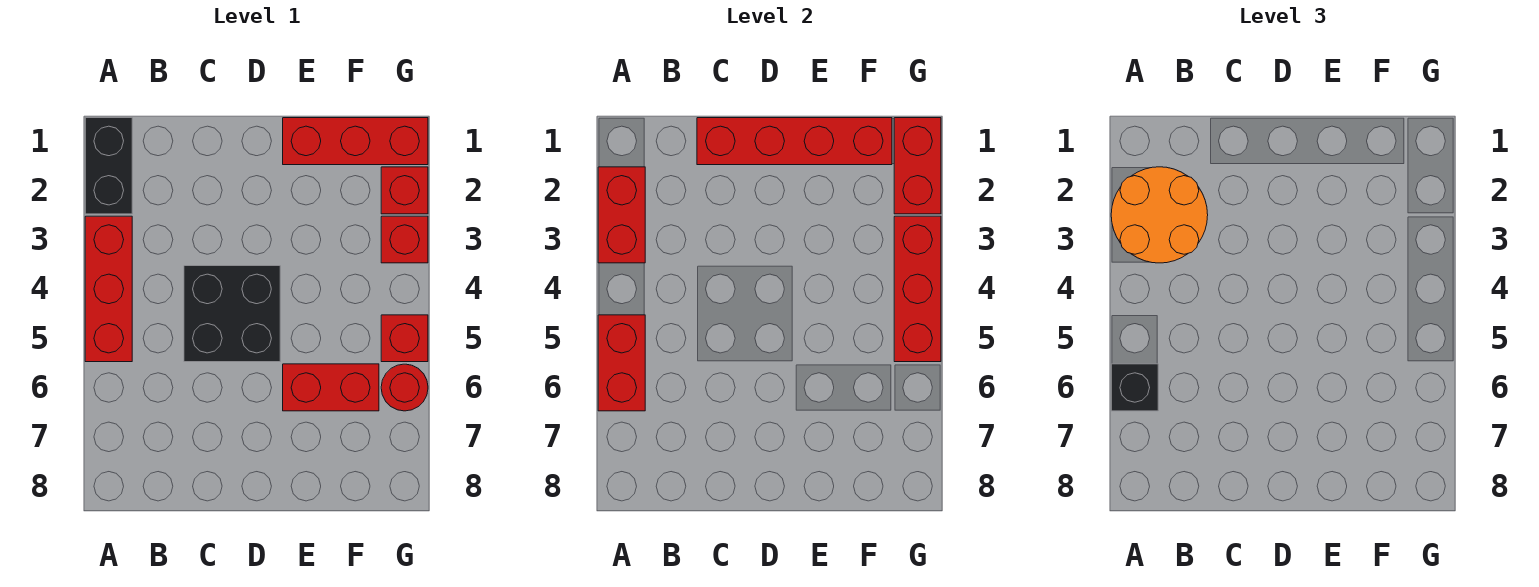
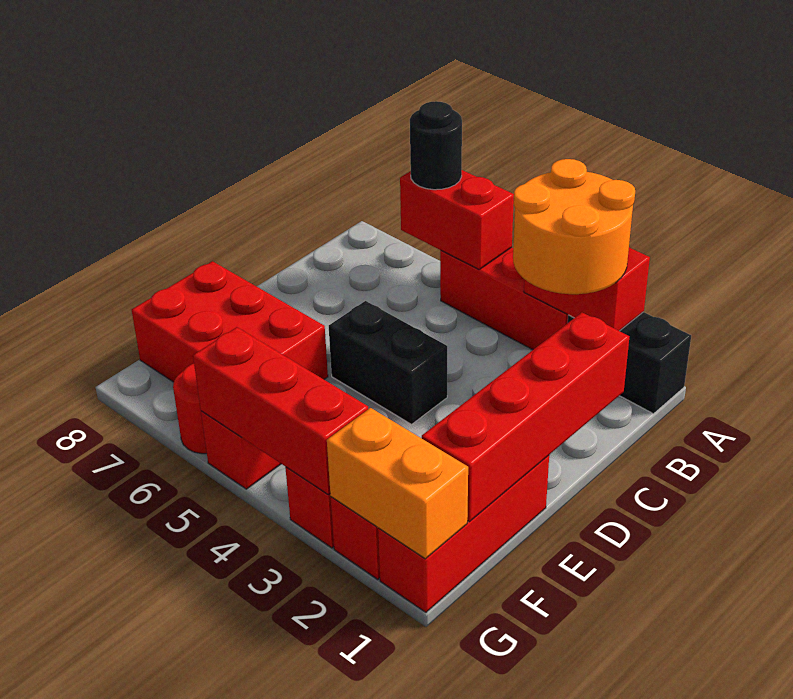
black brick A6 level 3 -> black round brick A6 level 3
black brick C4:D5 level 1 -> black brick D4:D5 level 1
red brick E6:F6 level 1 -> red brick E6:F8 level 1
red brick G1:G2 level 2 -> orange brick G1:G2 level 2

